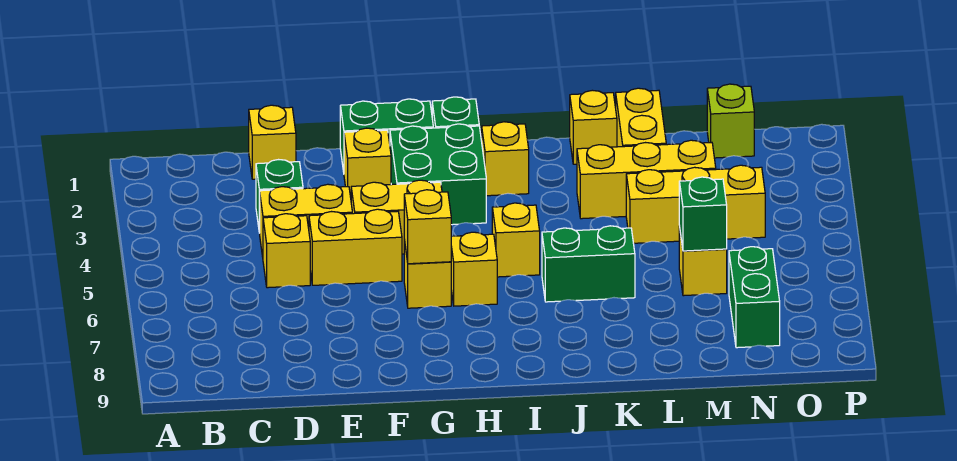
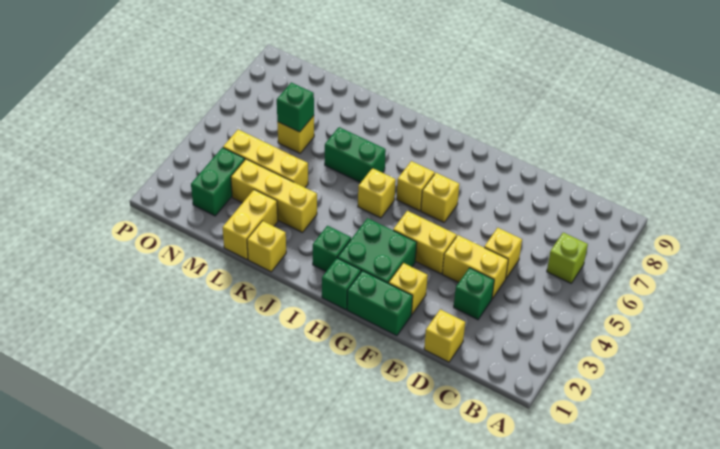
yellow brick E5:F5 level 1 -> none
yellow brick G6 level 2 -> none
yellow brick I2 level 1 -> green brick I2 level 1
lime brick N1 level 1 -> lime brick B6 level 1
green brick N7:N8 level 1 -> green brick N2:N3 level 1

